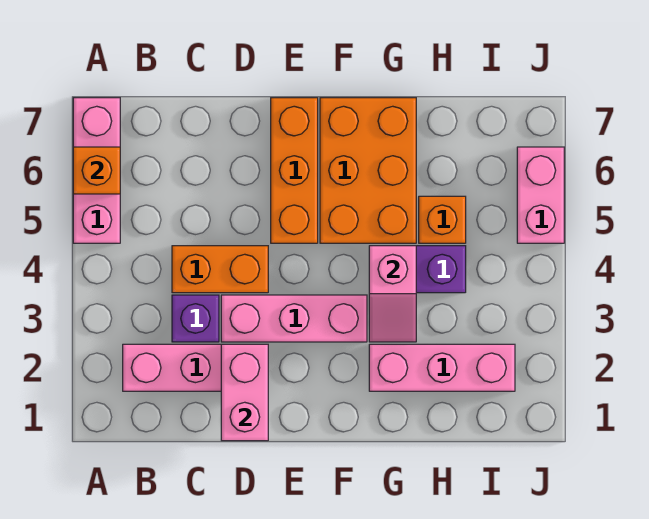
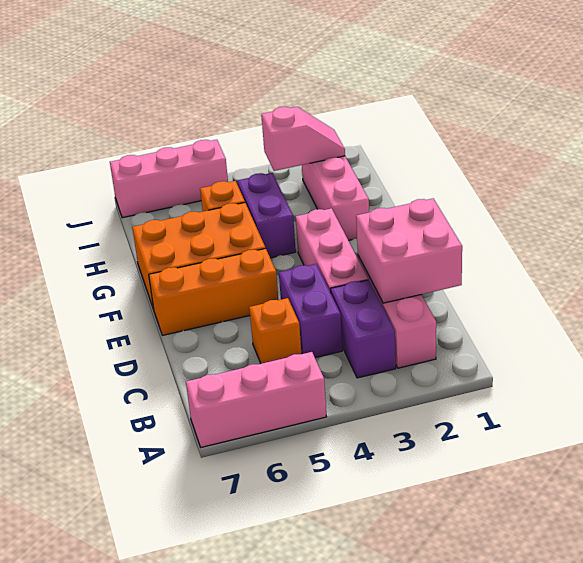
orange brick A6 level 2 -> orange brick C5 level 1
purple brick C3 level 1 -> purple brick B3:C3 level 1
orange brick C4:D4 level 1 -> purple brick C4:D4 level 1
pink brick D1:D2 level 2 -> pink brick C1:D2 level 2
pink slope G3:G4 level 2 top 4 -> pink slope I2:I3 level 2 top 3
pink brick J5:J6 level 1 -> pink brick J5:J7 level 1

